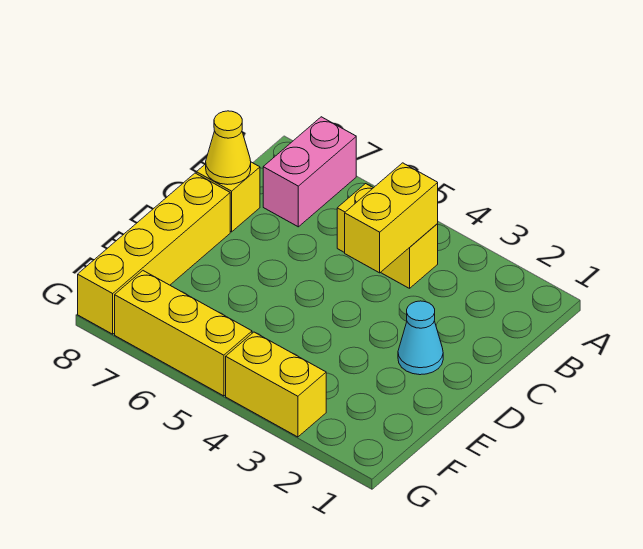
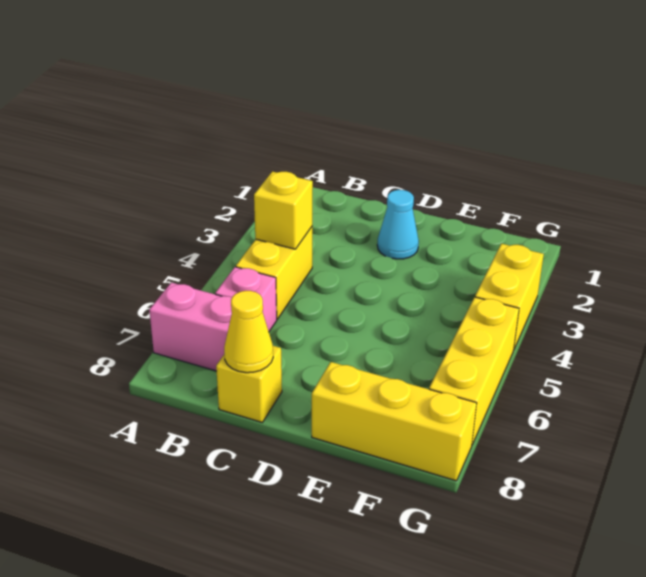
yellow brick B4:C4 level 2 -> yellow brick B4 level 2
none -> pink brick B6 level 1
yellow brick D8:G8 level 1 -> yellow brick E8:G8 level 1

